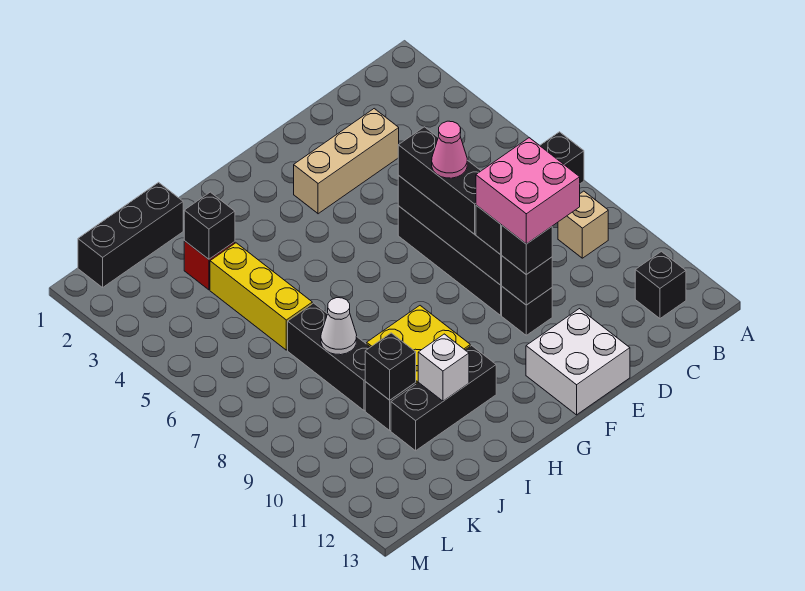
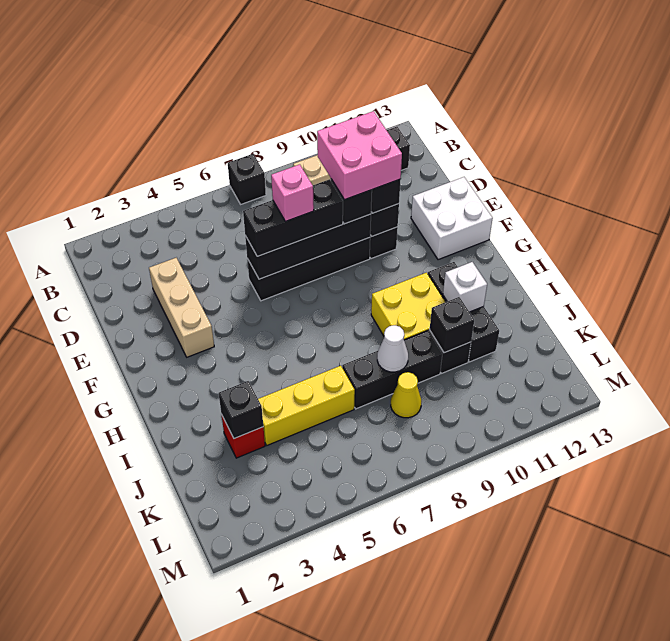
pink cone E7 level 4 -> pink brick E7 level 4
black brick J1:L1 level 1 -> none
none -> yellow cone K8 level 1

